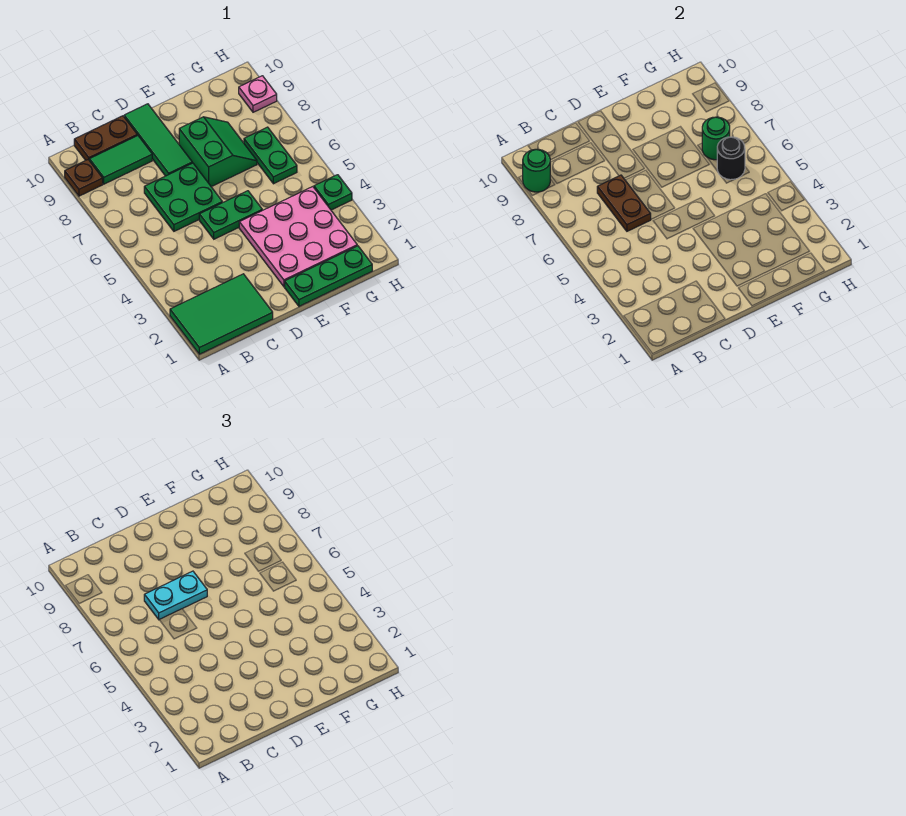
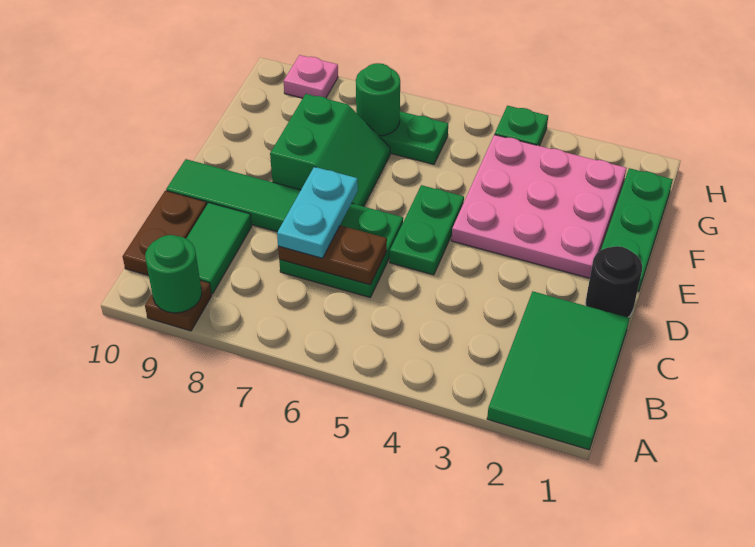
green slope E7:F8 level 1 top E -> green slope E7:F8 level 1 top 8
black round brick G6 level 2 -> black round brick D1 level 1

